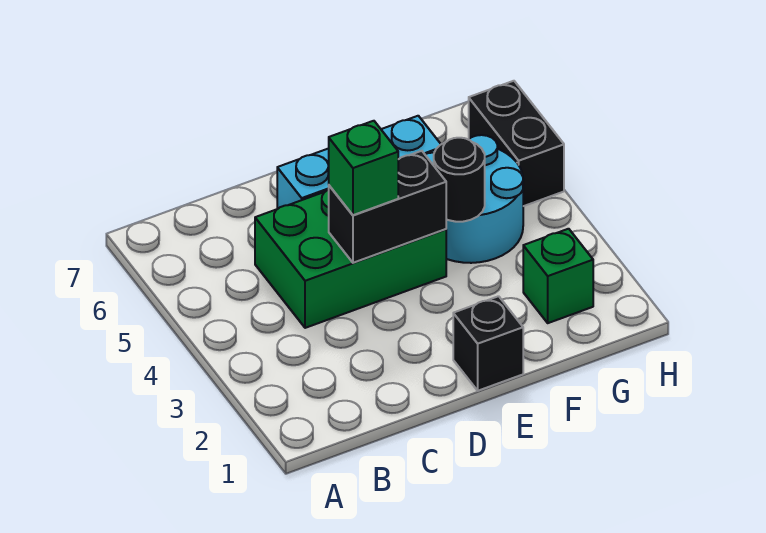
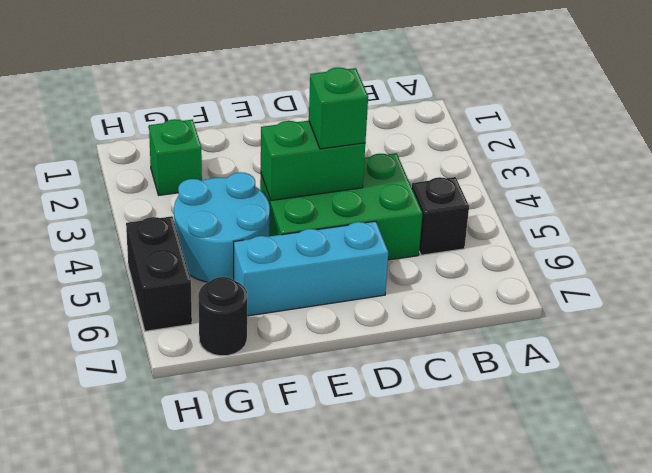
black brick D4:E4 level 2 -> green brick D4:E4 level 2
black brick E1 level 1 -> black brick B5 level 1
black round brick F4 level 2 -> black round brick G7 level 1

